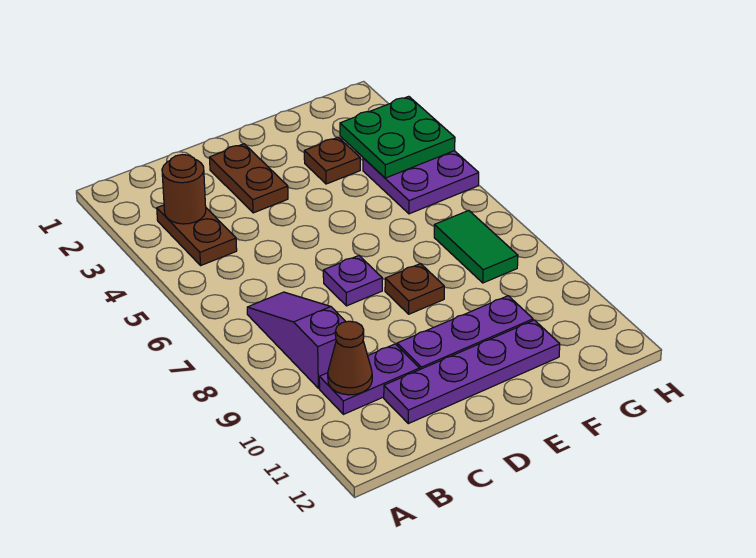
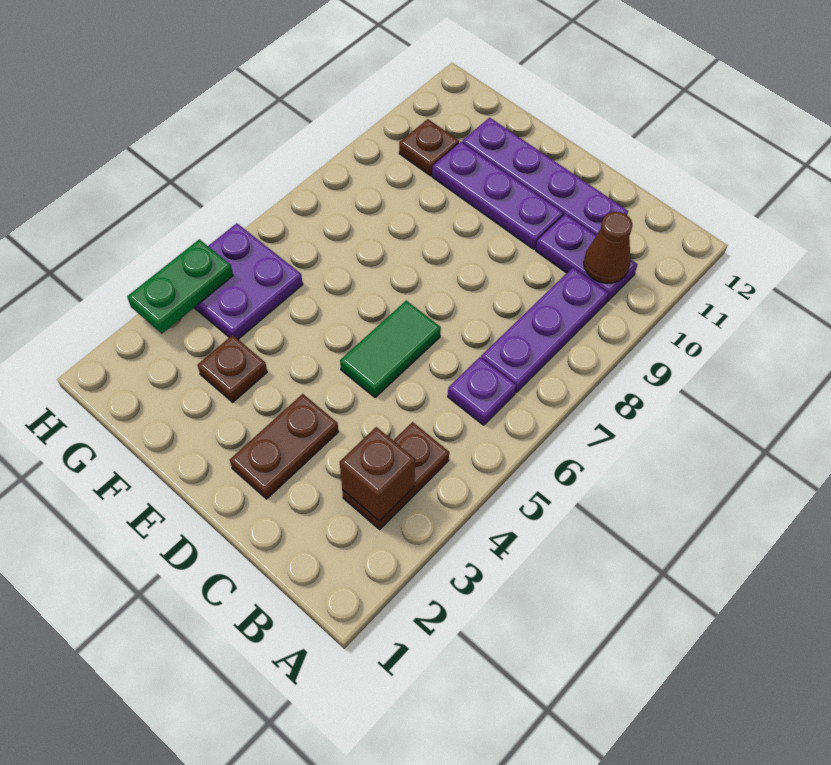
brown round brick B3 level 2 -> brown brick B3 level 2
purple slope B7:B9 level 1 top 9 -> purple plate B7:B9 level 1
purple plate D7 level 1 -> purple plate B6 level 1
brown plate E8 level 1 -> brown plate G10 level 1
green plate G3:H4 level 2 -> green plate H3:H4 level 2
green tile G7:G8 level 1 -> green tile D5:D6 level 1

